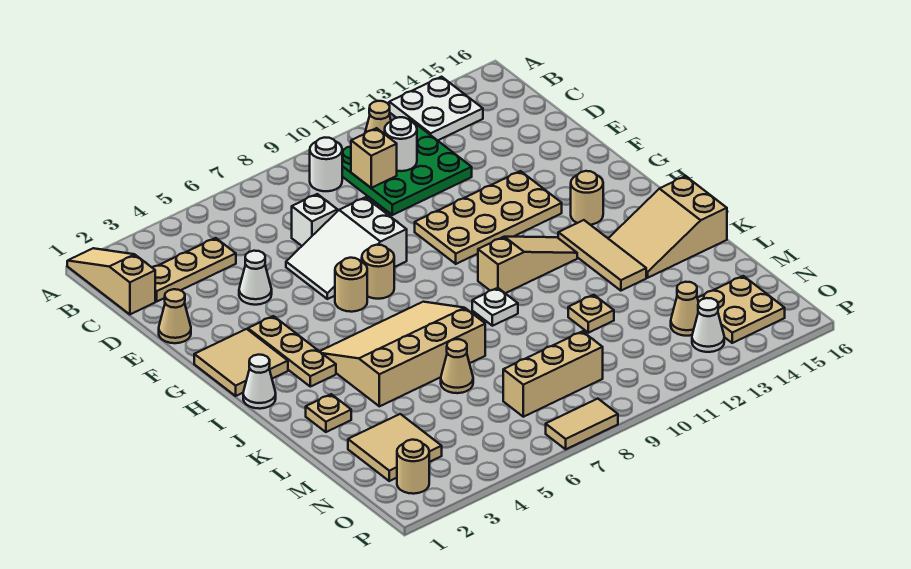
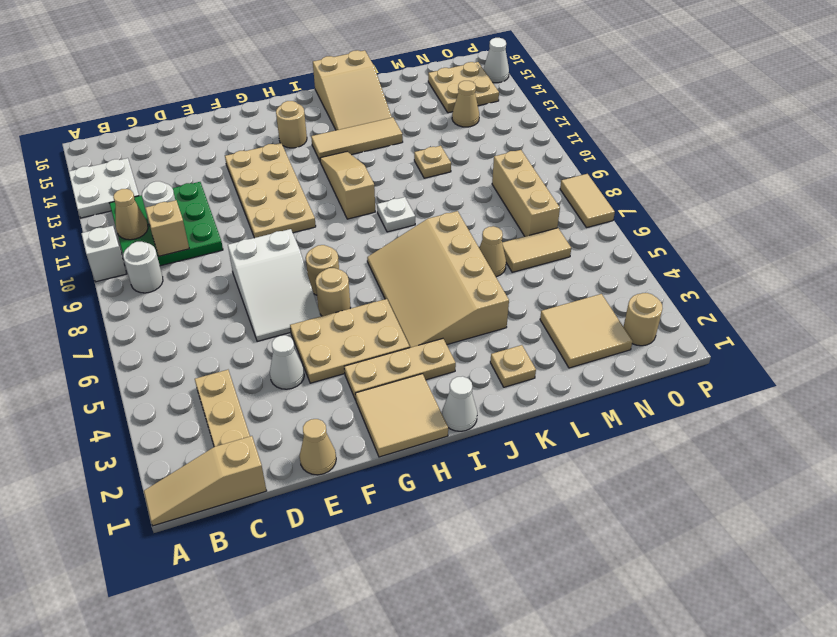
white brick D7 level 1 -> white brick A10 level 1
none -> tan plate F4:H5 level 1
none -> tan tile M6:N6 level 1
white cone O13 level 1 -> white cone P15 level 1

